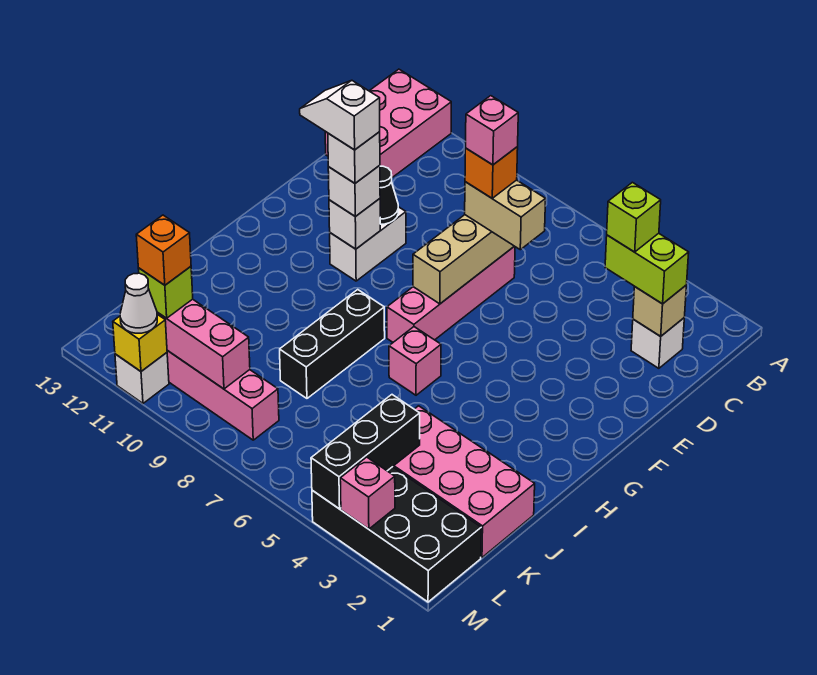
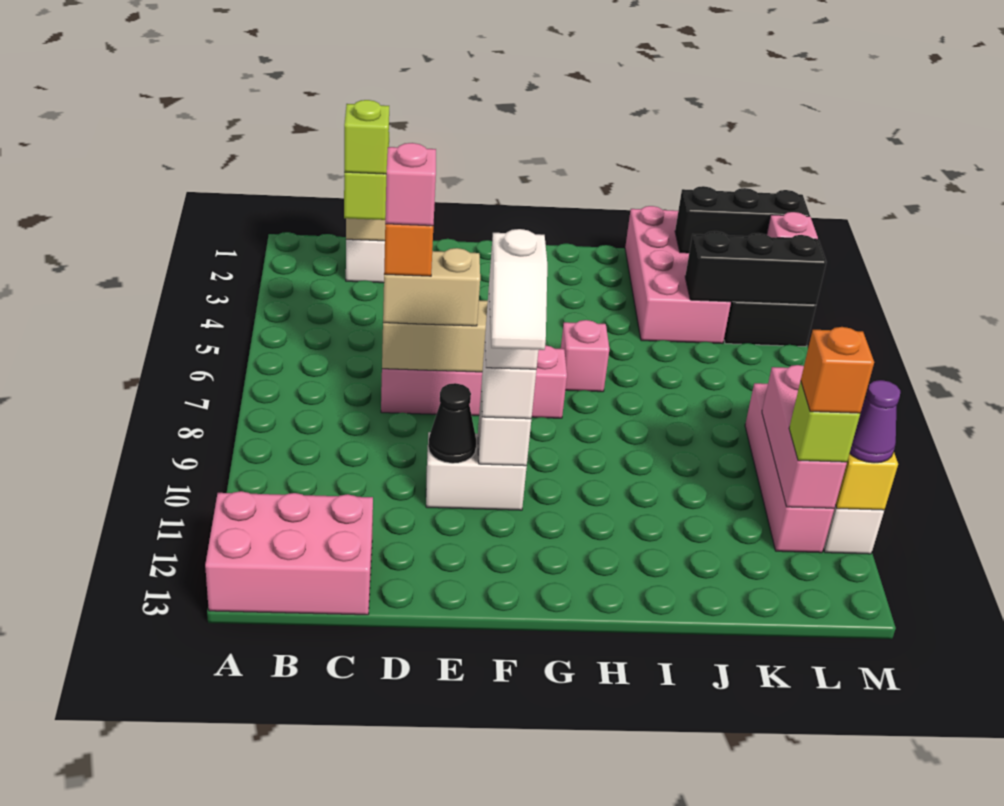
tan brick D6:D7 level 3 -> tan brick D7:E7 level 3
black brick H8:J8 level 1 -> black brick K2:M2 level 2
white cone M11 level 3 -> purple cone M11 level 3

